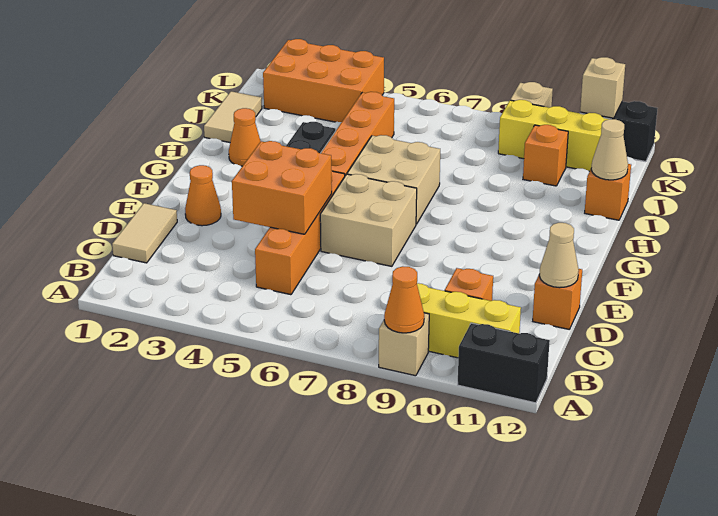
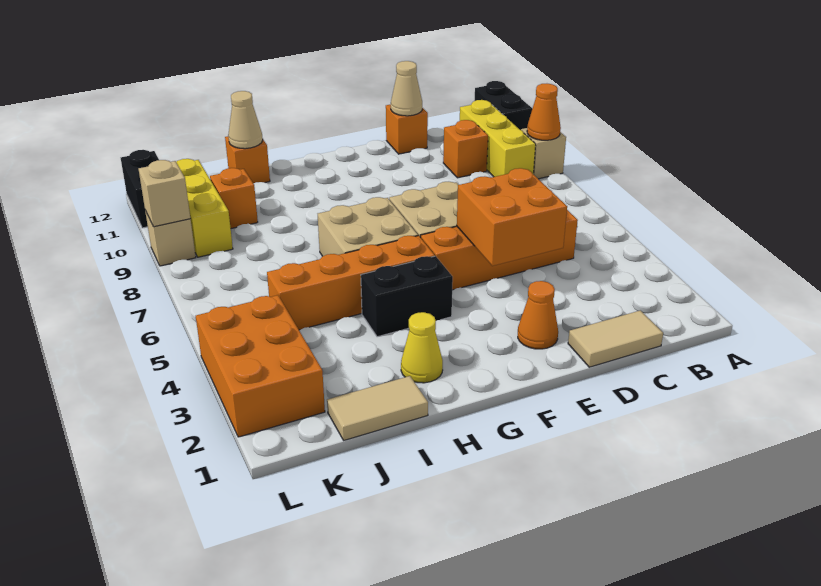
orange cone H2 level 1 -> yellow cone H2 level 1
tan brick L11 level 2 -> tan brick L9 level 2

